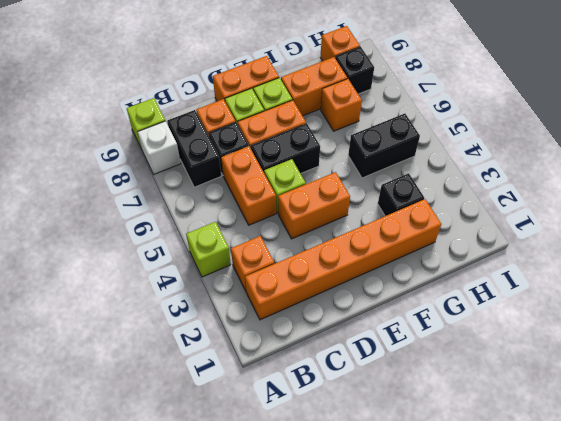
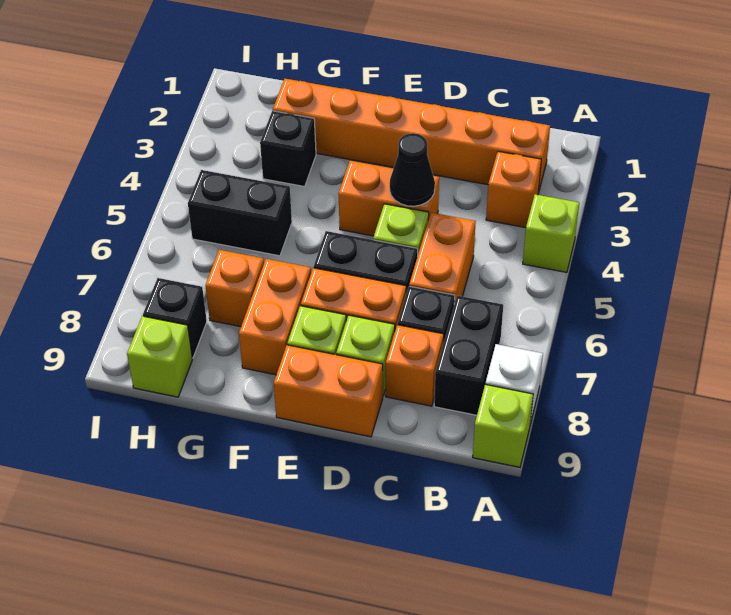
none -> black cone D4 level 2
orange brick F8:G8 level 1 -> orange brick F7:F8 level 1
orange brick H9 level 1 -> lime brick H9 level 1

